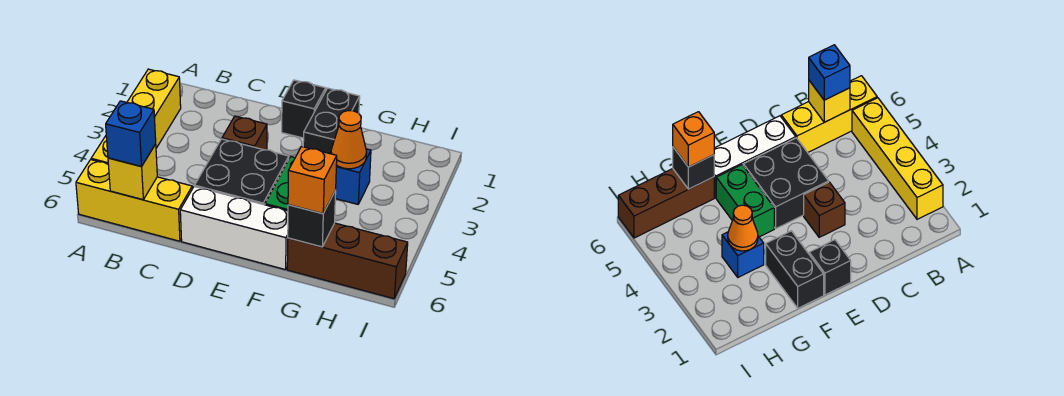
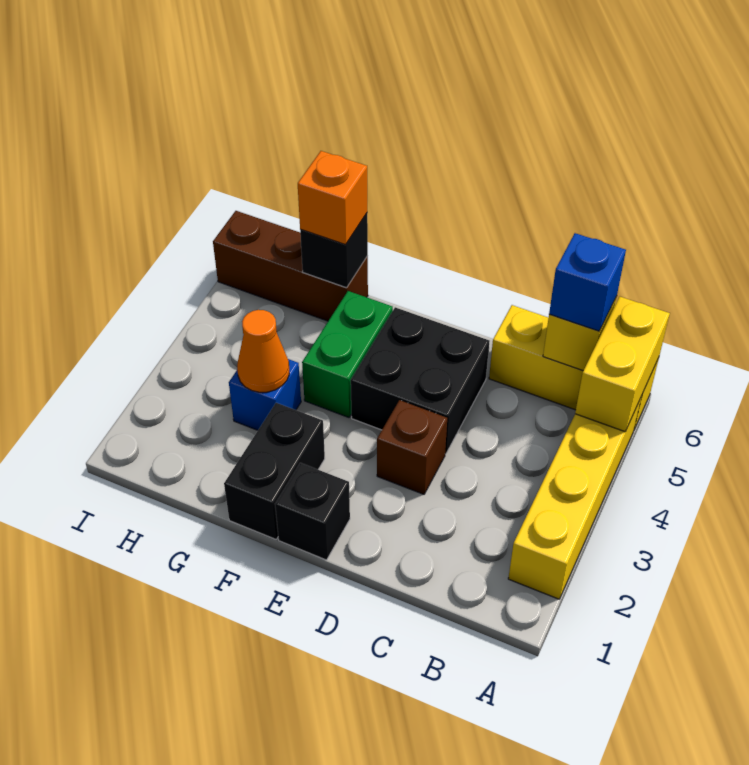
none -> yellow brick A5:A6 level 2
white brick D6:F6 level 1 -> none

